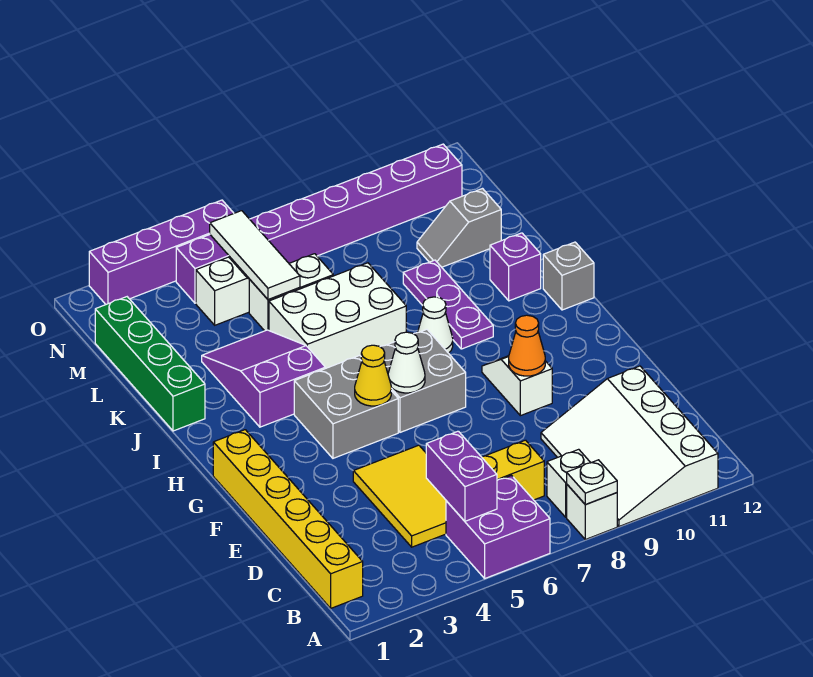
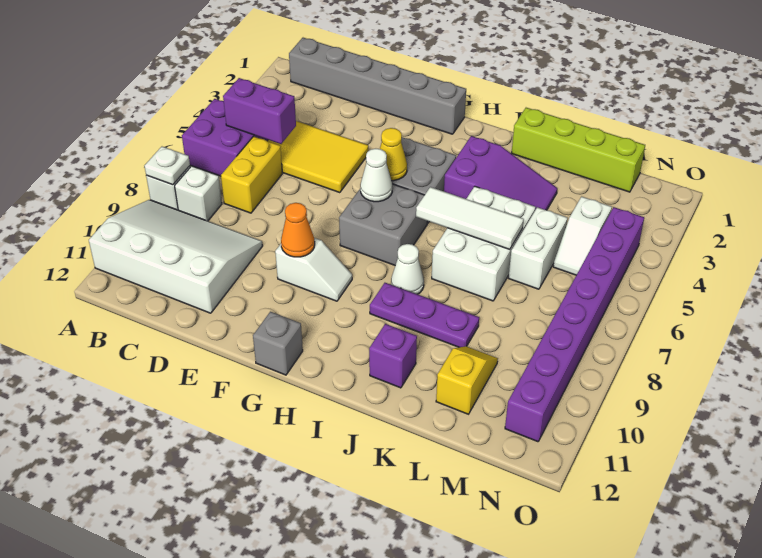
yellow brick B1:G1 level 1 -> grey brick B1:G1 level 1
grey brick I12 level 1 -> grey brick G12 level 1
green brick J1:M1 level 1 -> lime brick J1:M1 level 1
white tile L5:N5 level 2 -> white tile I6:K6 level 2
grey slope L10:L11 level 1 top 11 -> yellow slope L10:L11 level 1 top 11
purple brick O2:O5 level 1 -> none

